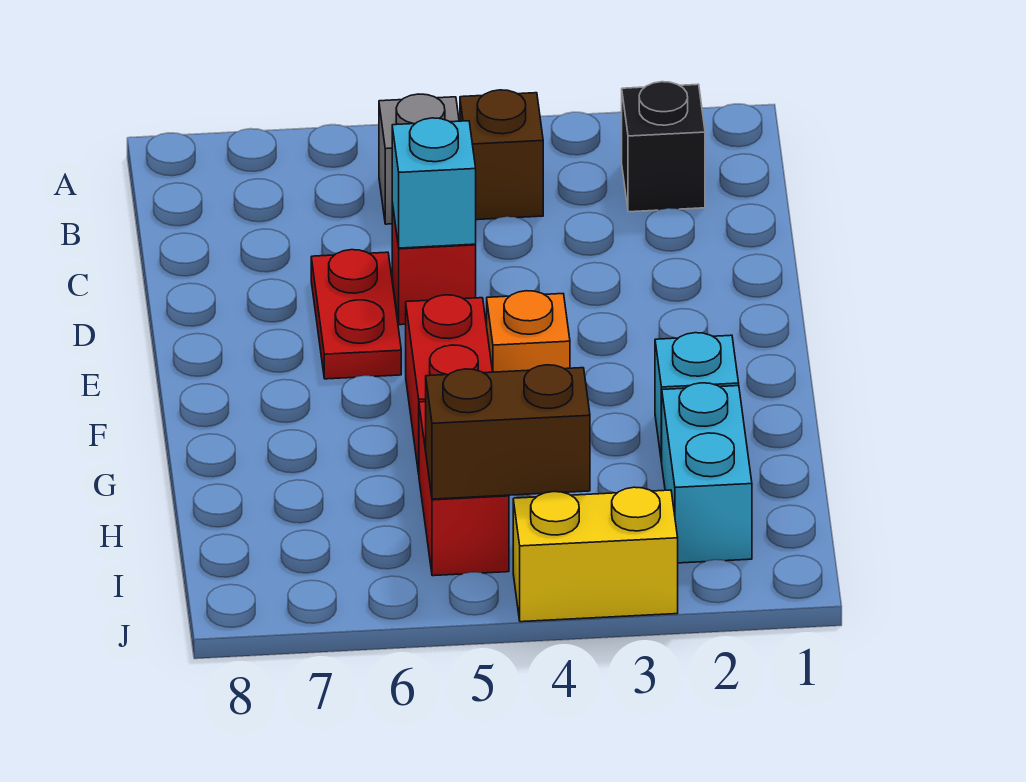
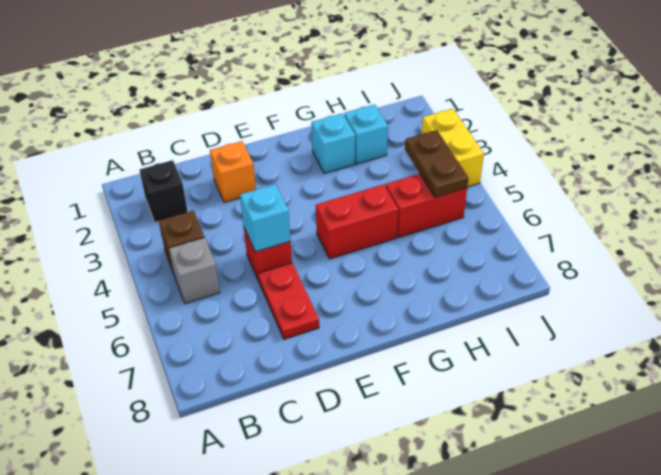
red plate D6:E6 level 1 -> red plate D6:D7 level 1
orange brick F4 level 1 -> orange brick D2 level 1
cyan brick H2:I2 level 1 -> cyan brick H2 level 1
brown brick I4:I5 level 2 -> brown plate I4:I5 level 2

